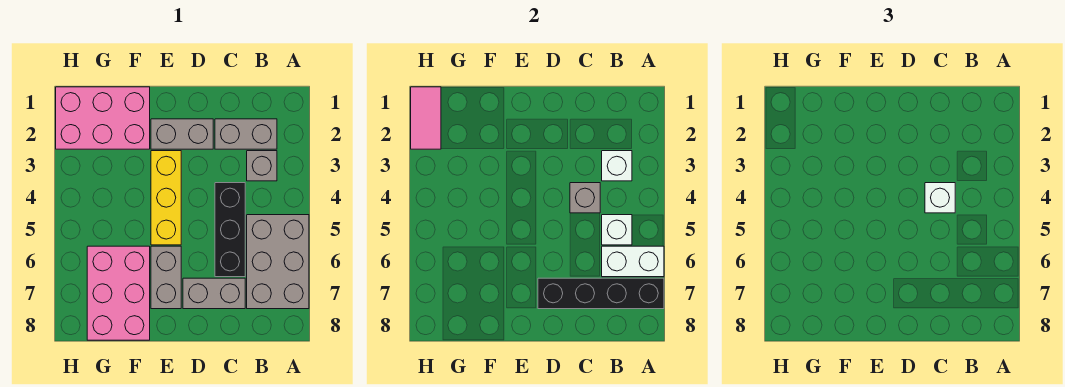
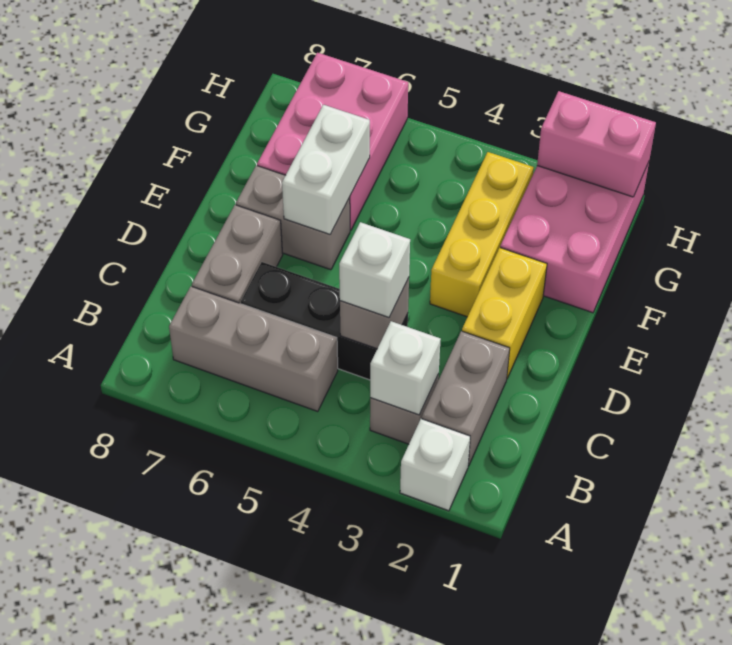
grey brick A5:B7 level 1 -> grey brick B5:B7 level 1
white brick A6:B6 level 2 -> white brick E6:F6 level 2
black brick A7:D7 level 2 -> none
white brick B5 level 2 -> white brick A2 level 1
grey brick D2:E2 level 1 -> yellow brick D2:E2 level 1
yellow brick E3:E5 level 1 -> yellow brick E3:G3 level 1
pink brick F6:G8 level 1 -> pink brick F6:H7 level 1
pink tile H1:H2 level 2 -> pink brick H1:H2 level 2

